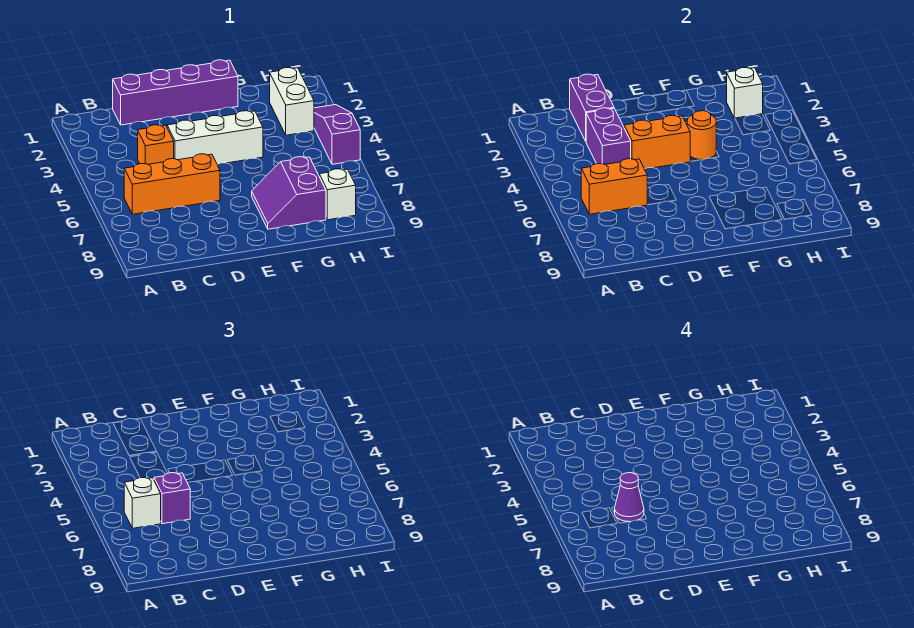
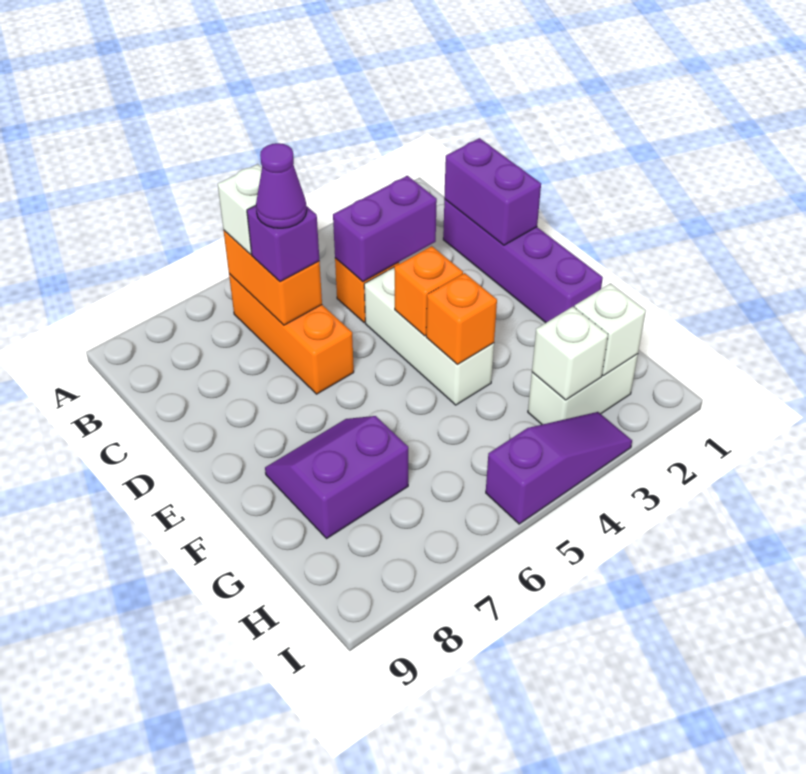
purple brick C1:C2 level 2 -> purple brick C1:D1 level 2
orange brick D4:E4 level 2 -> orange brick E4 level 2
orange round brick F4 level 2 -> orange brick F4 level 2
white brick H8 level 1 -> white brick H3 level 2

